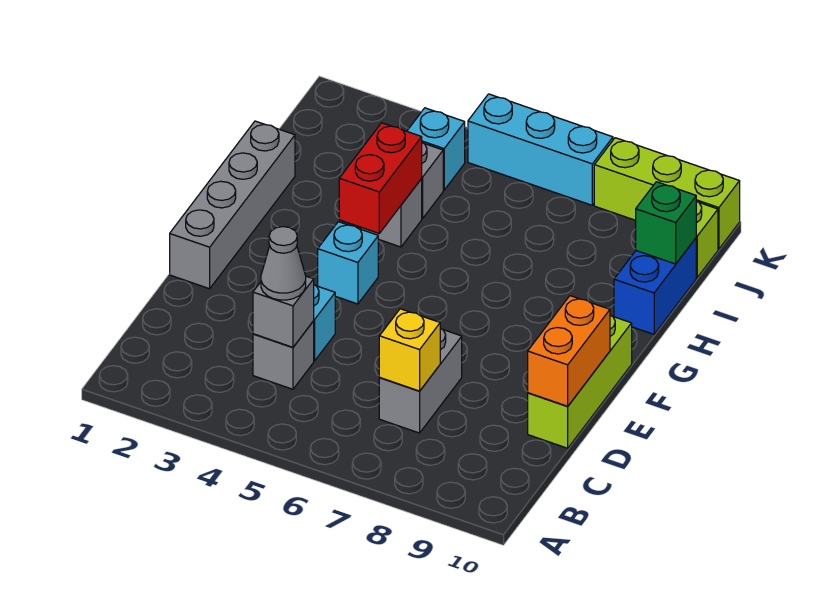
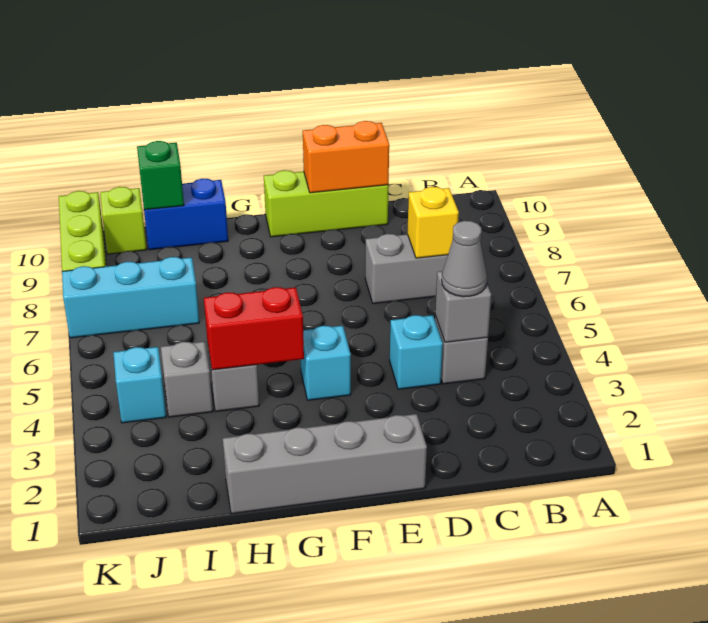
cyan brick K5:K7 level 1 -> cyan brick I7:K7 level 1

